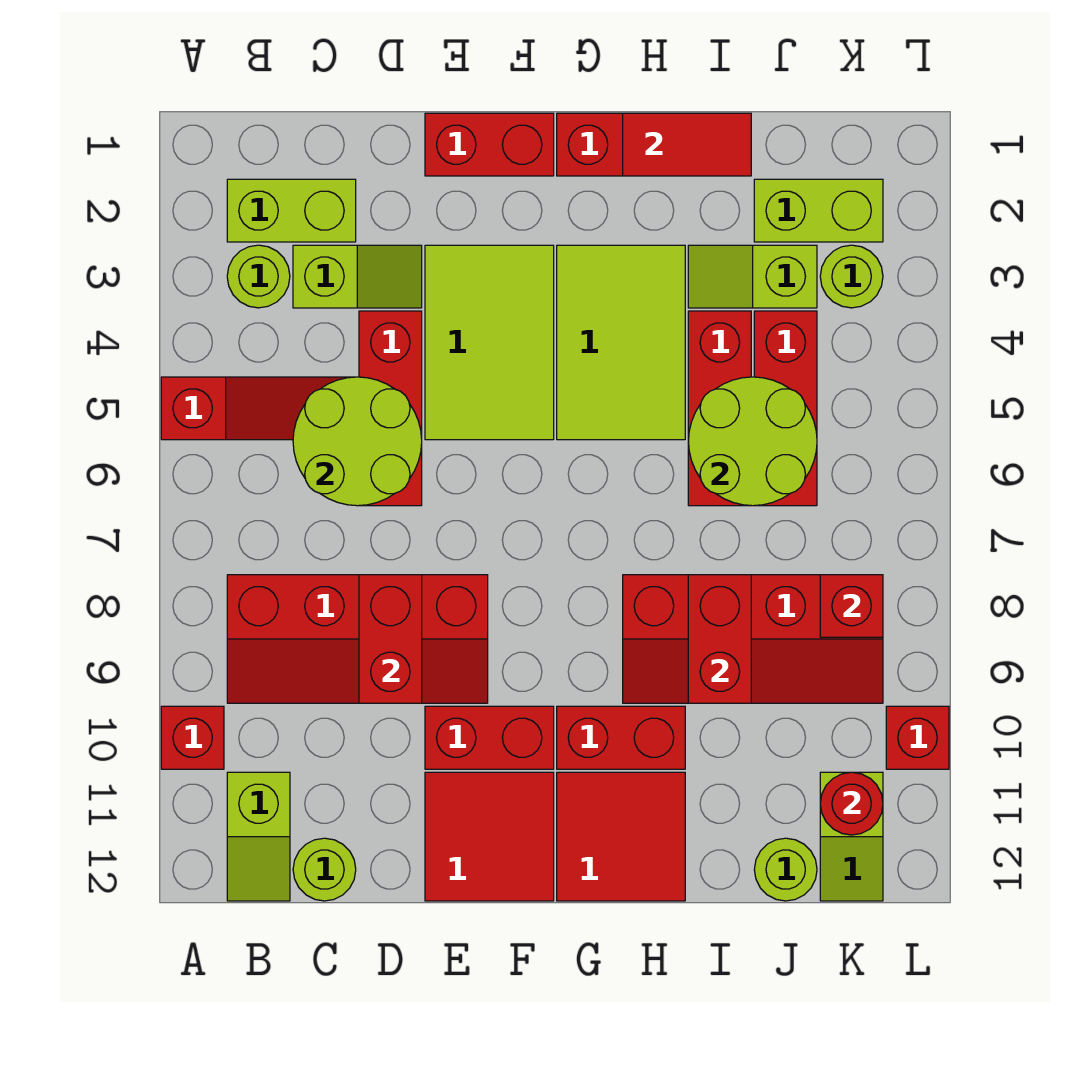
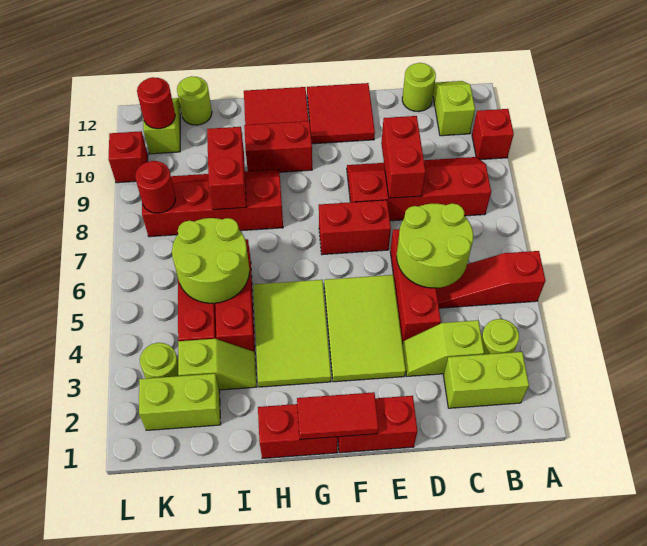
red brick E10:F10 level 1 -> red brick E7:F7 level 1
red tile H1:I1 level 2 -> red tile F1:G1 level 2
red brick K8 level 2 -> red round brick K8 level 2

